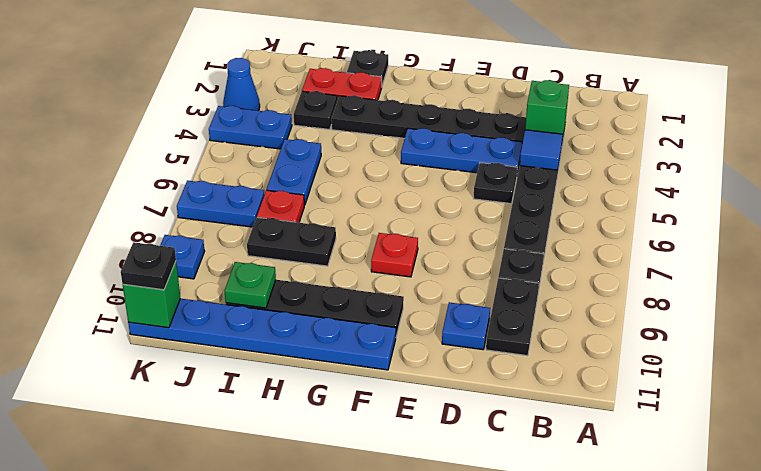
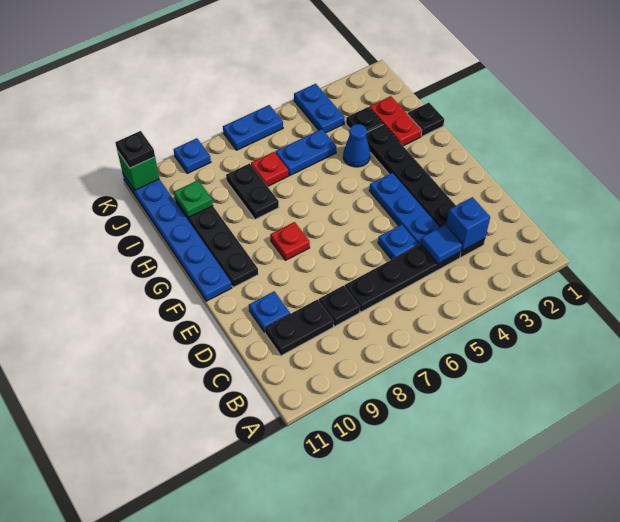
green brick C3 level 2 -> blue brick C3 level 2
black plate D5 level 1 -> blue plate D5 level 1
blue plate J7:K7 level 1 -> blue plate K6:K7 level 1
blue cone K3 level 1 -> blue cone H4 level 1

